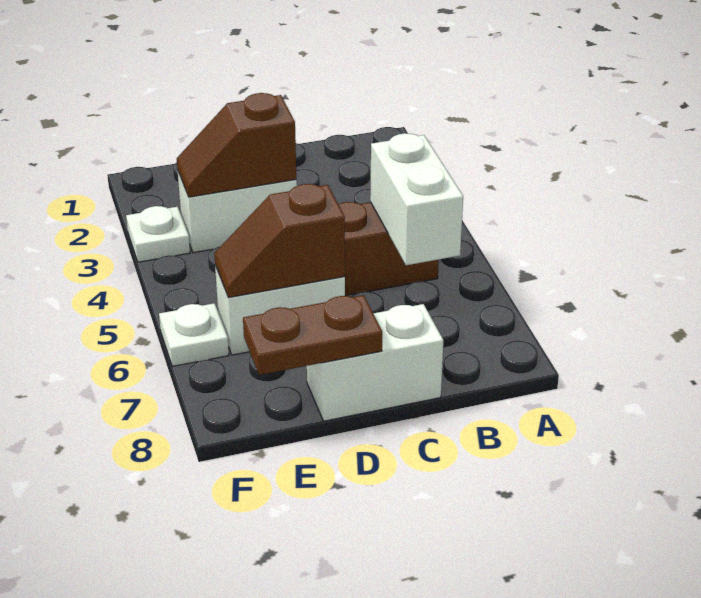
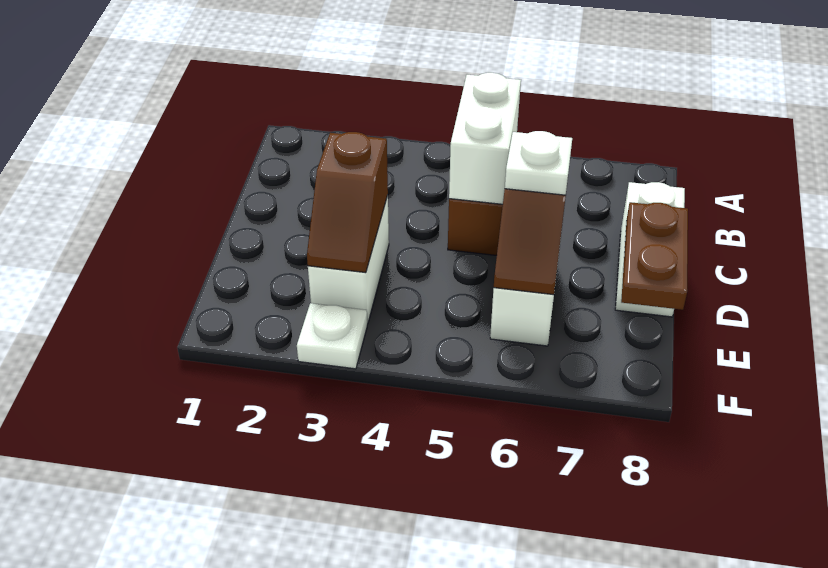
white brick B5:B6 level 2 -> white brick B5:C5 level 2
white plate F6 level 1 -> white plate D6 level 3

